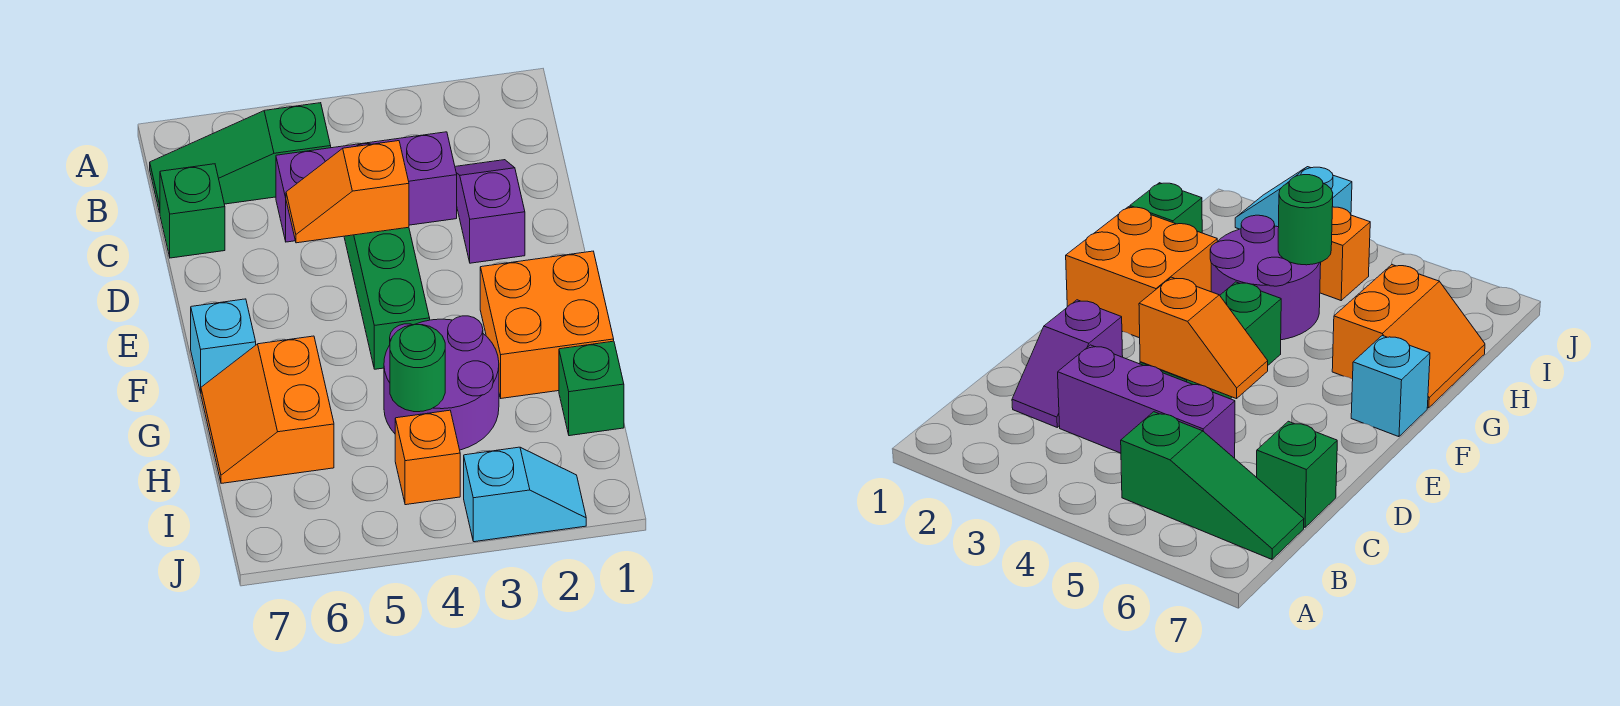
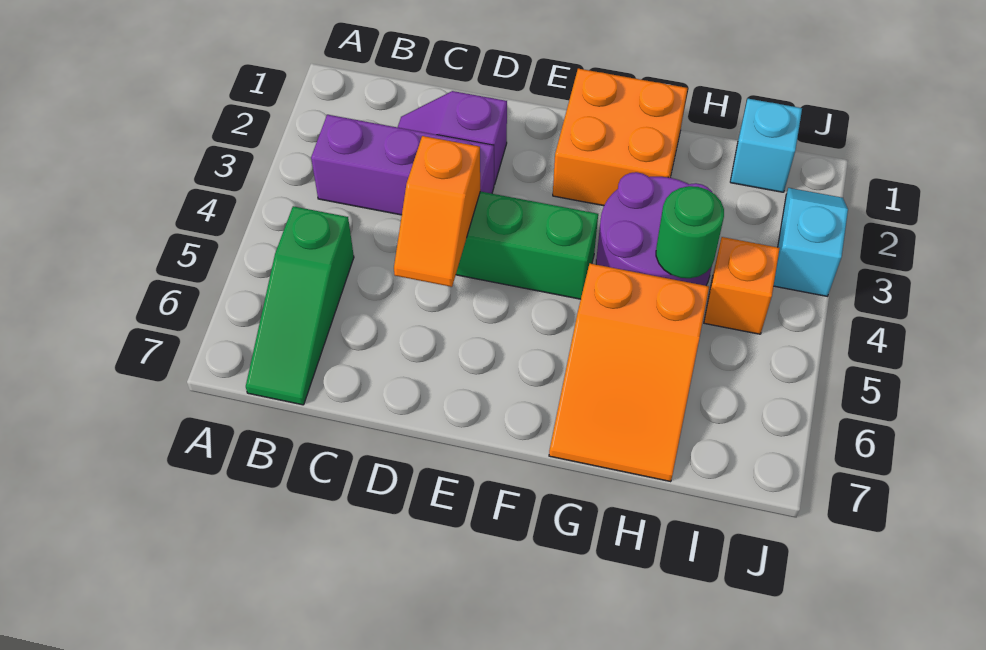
purple brick C3:C5 level 1 -> purple brick B3:D3 level 1
green brick C7 level 1 -> none
cyan brick F7 level 1 -> cyan brick I1 level 1
orange slope G6:H7 level 1 top 6 -> orange slope G5:H7 level 1 top 5
green brick H1 level 1 -> none

